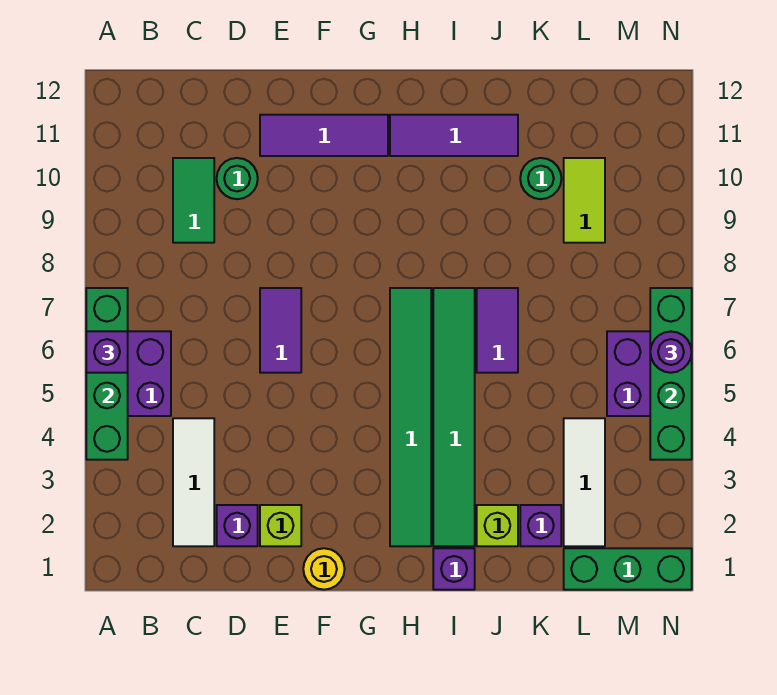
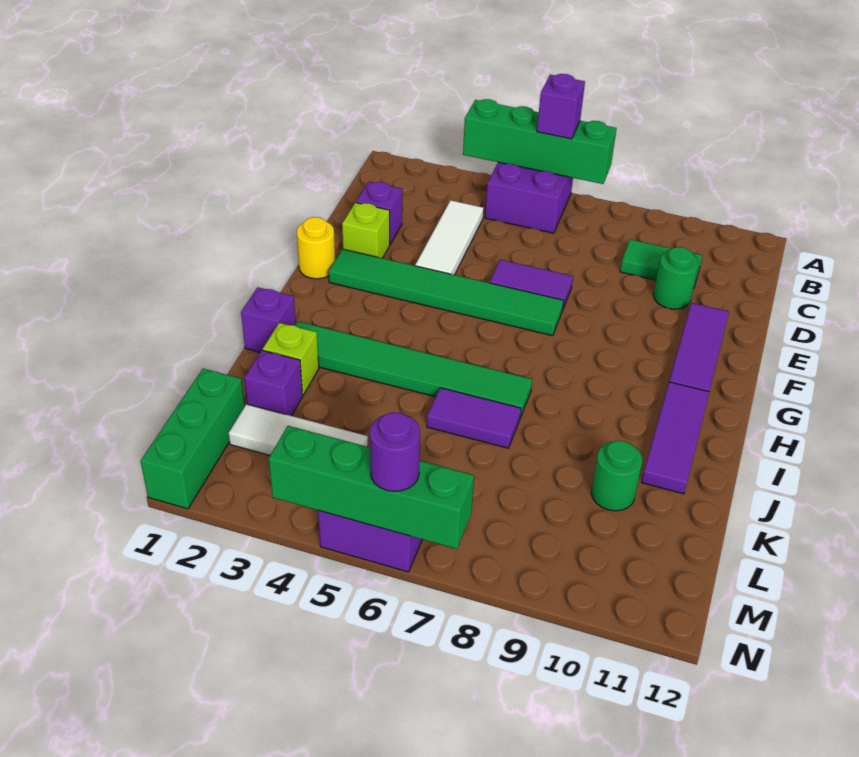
white tile C2:C4 level 1 -> white tile C4:E4 level 1
green tile H2:H7 level 1 -> green tile F2:F7 level 1
lime tile L9:L10 level 1 -> none

